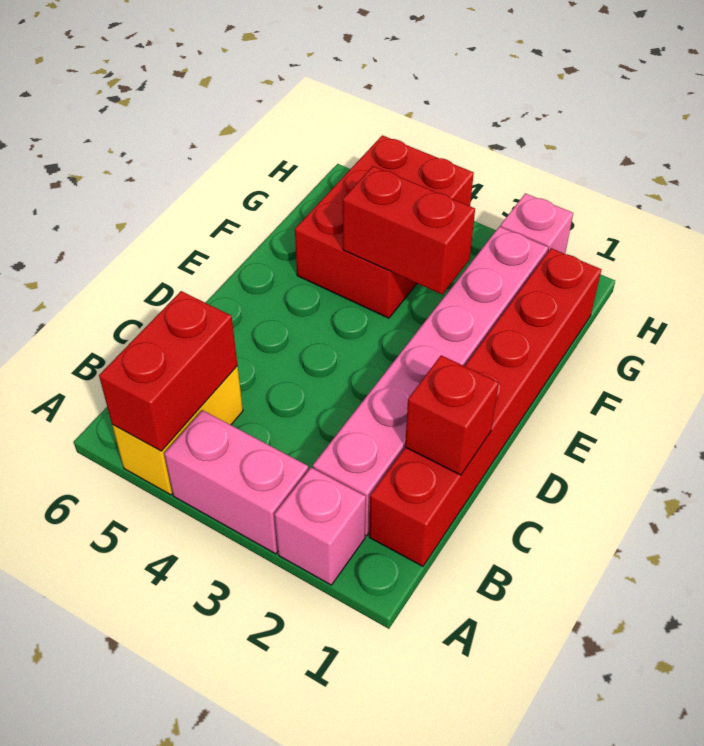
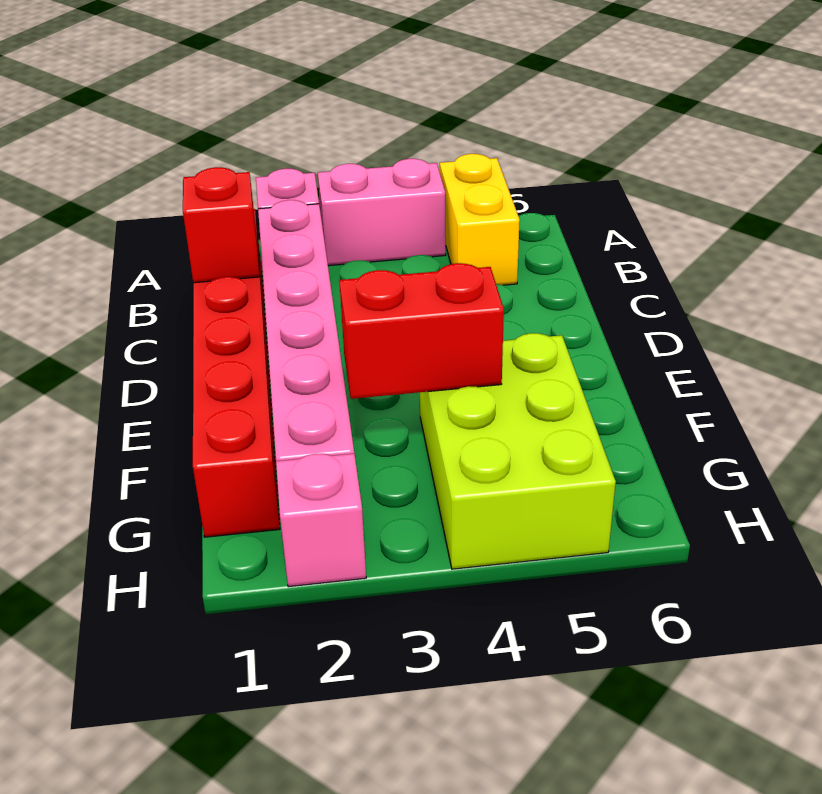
red brick A5:B5 level 2 -> none
red brick F4:H5 level 1 -> lime brick F4:H5 level 1

